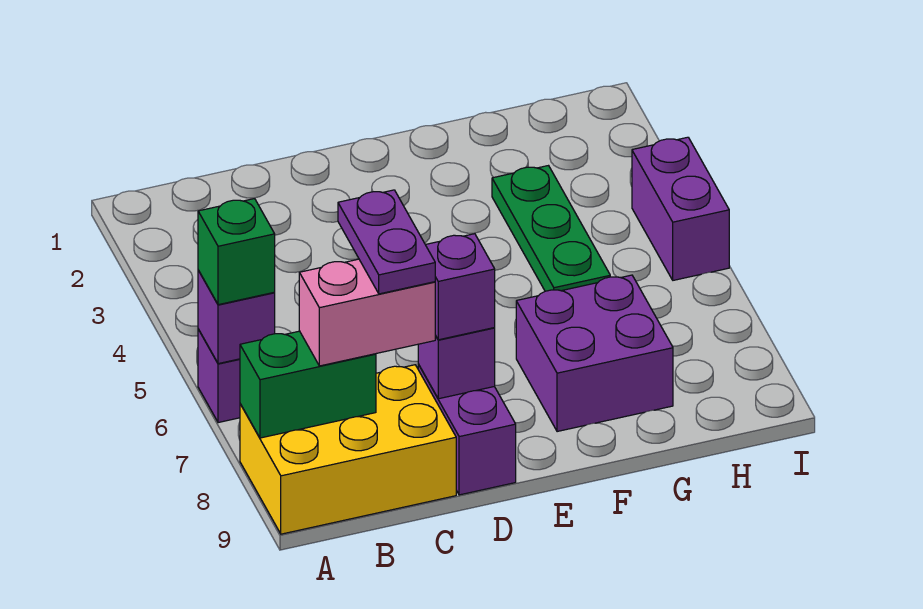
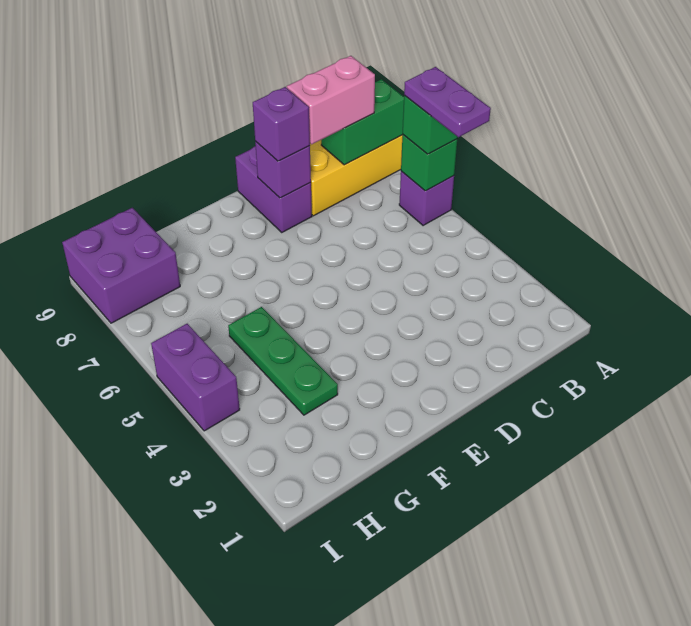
purple brick A6 level 2 -> green brick A6 level 2
purple plate C7:C8 level 4 -> purple plate A5:A6 level 4
purple brick F7:G8 level 1 -> purple brick H8:I9 level 1

